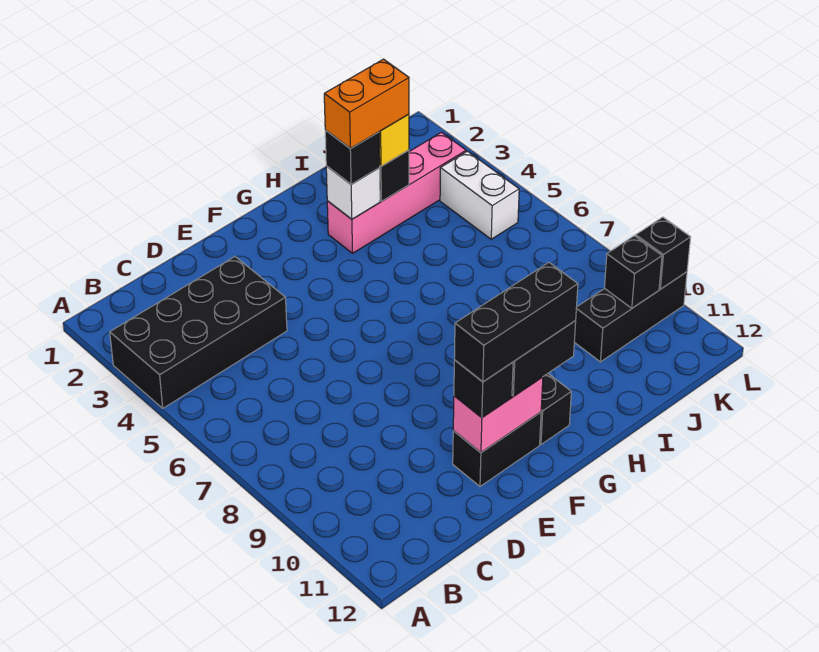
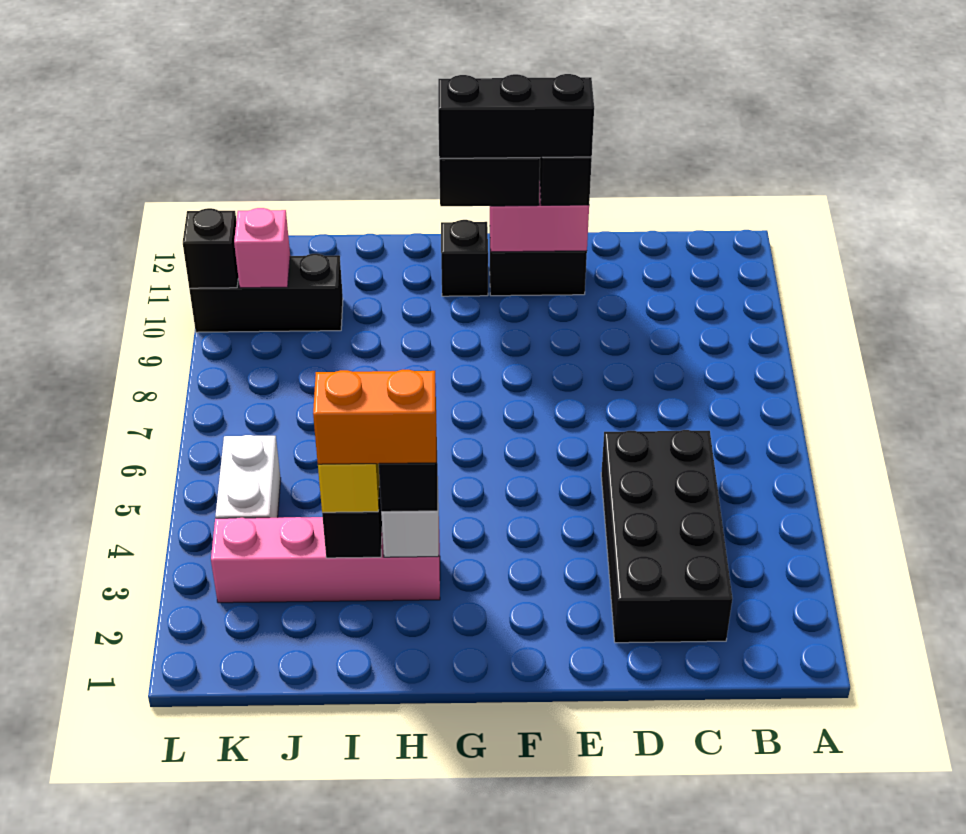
black brick A3:D4 level 1 -> black brick C2:D5 level 1
black brick K10 level 2 -> pink brick K10 level 2

